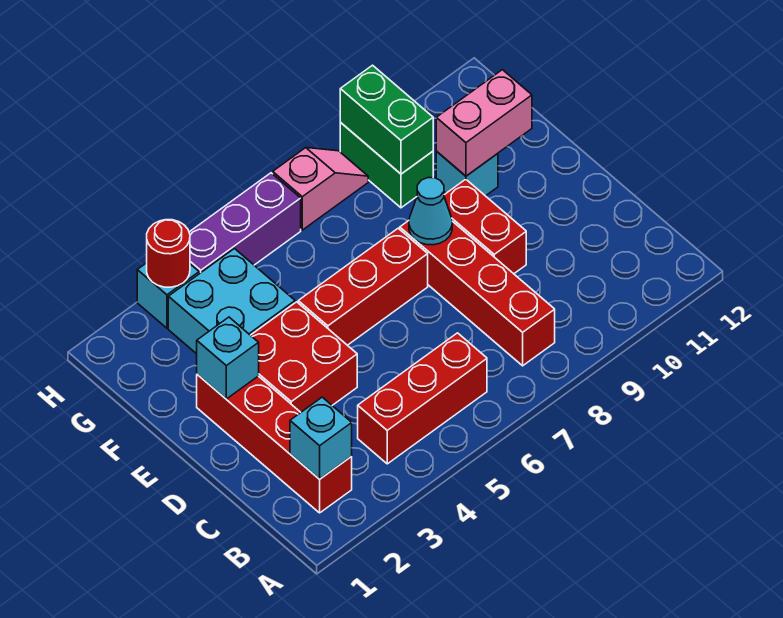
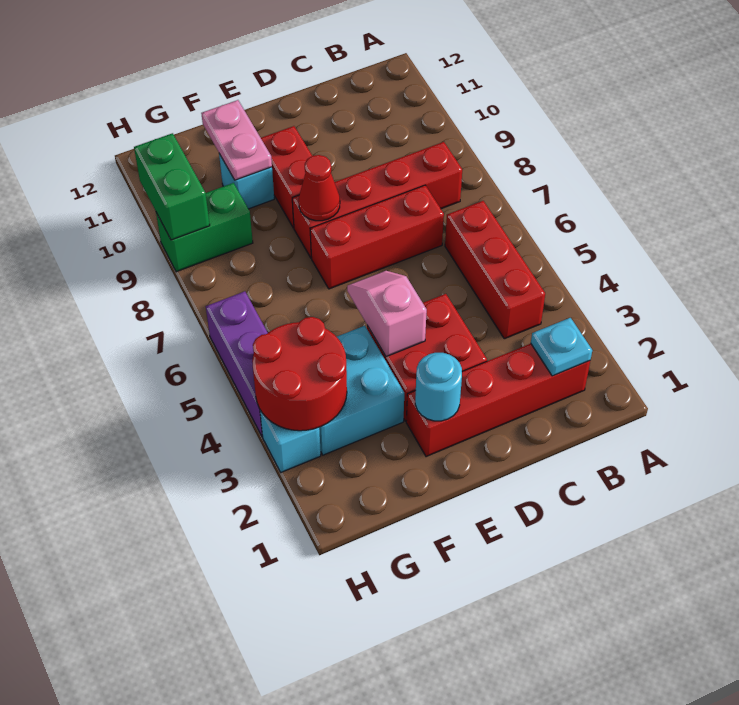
cyan brick B2 level 2 -> cyan plate B2 level 2
red brick D9:E9 level 1 -> red brick E9:E10 level 1
cyan brick E2 level 2 -> cyan round brick E2 level 2
red brick E5:E7 level 1 -> red brick C7:E7 level 1
cyan cone E8 level 2 -> red cone E8 level 2
pink brick F10:F11 level 2 -> pink plate F10:F11 level 2
green brick G9:H9 level 2 -> green brick H9:H10 level 2
red round brick H3 level 2 -> red round brick G3:H4 level 2
pink slope H7:H8 level 1 top 7 -> pink slope E4:E5 level 2 top 4

